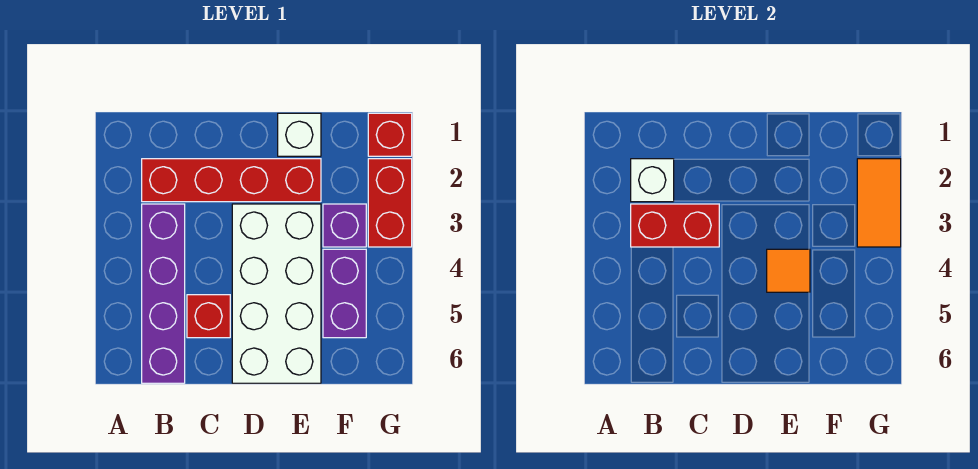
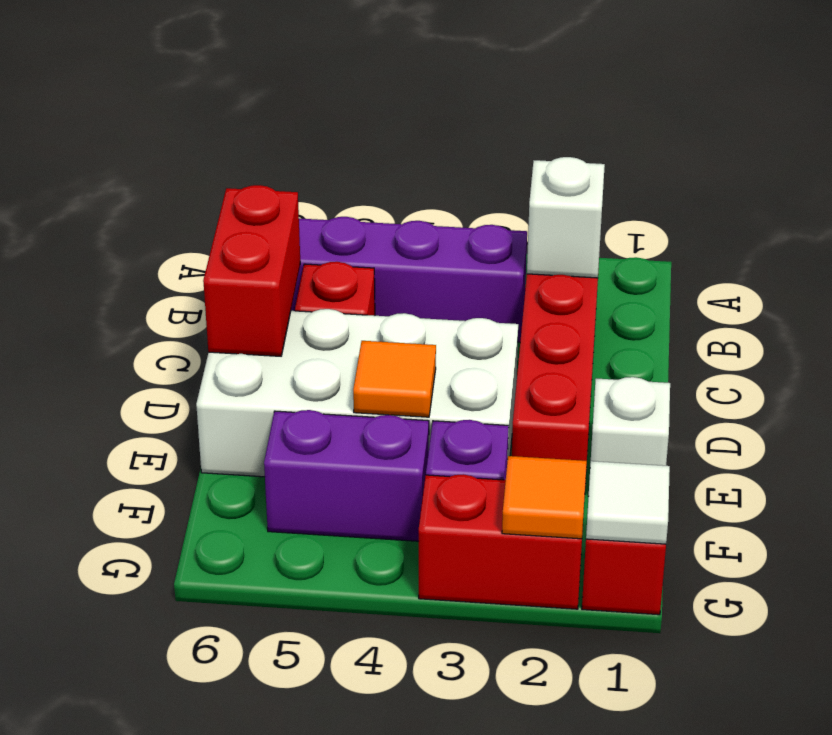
red brick B3:C3 level 2 -> red brick C6:D6 level 2
none -> white tile G1 level 2
orange tile G2:G3 level 2 -> orange tile G2 level 2

